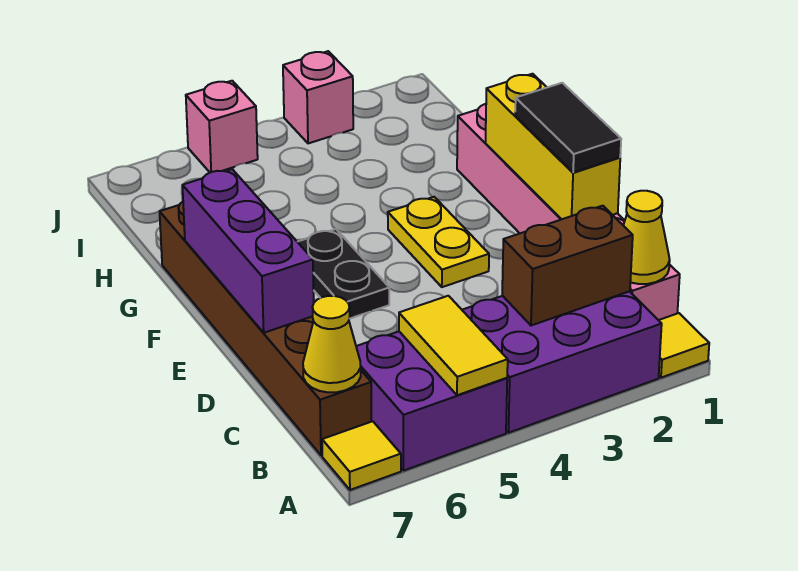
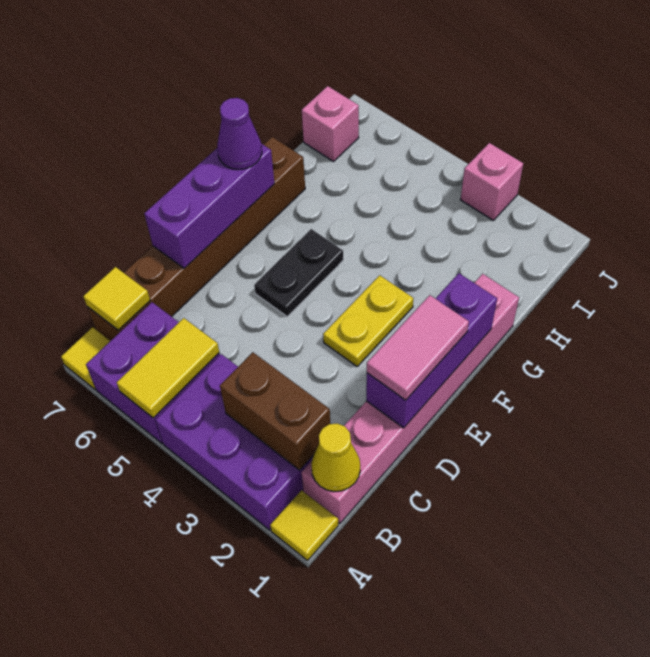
yellow cone B7 level 2 -> yellow tile B7 level 2
yellow brick D1:F1 level 2 -> purple brick D1:F1 level 2
black tile D1:E1 level 3 -> pink tile D1:E1 level 3
none -> purple cone F7 level 3
pink brick J5 level 1 -> pink brick I7 level 1

